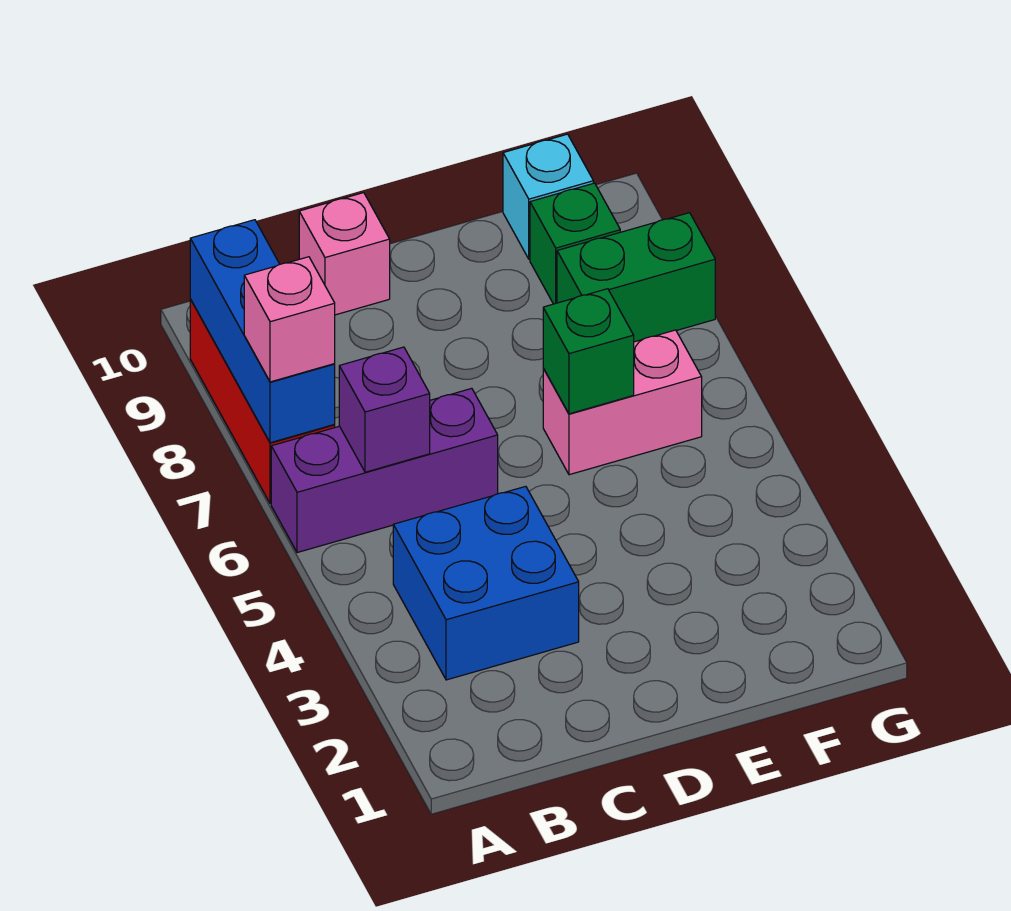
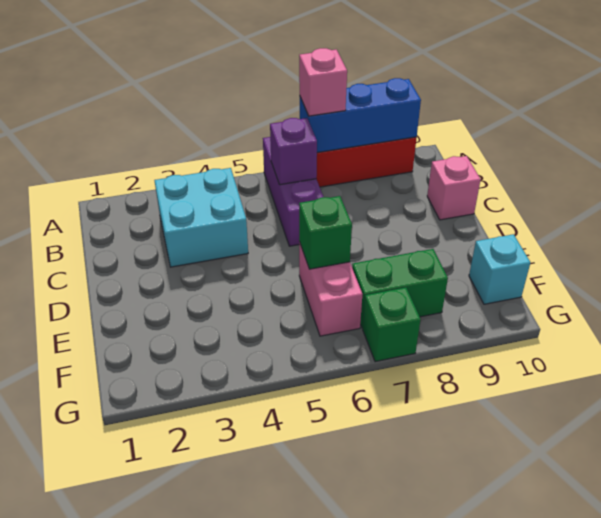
blue brick B3:C4 level 1 -> cyan brick B3:C4 level 1
green brick F8:G8 level 1 -> green brick F7:F8 level 1
green brick F9 level 1 -> green brick G7 level 1

